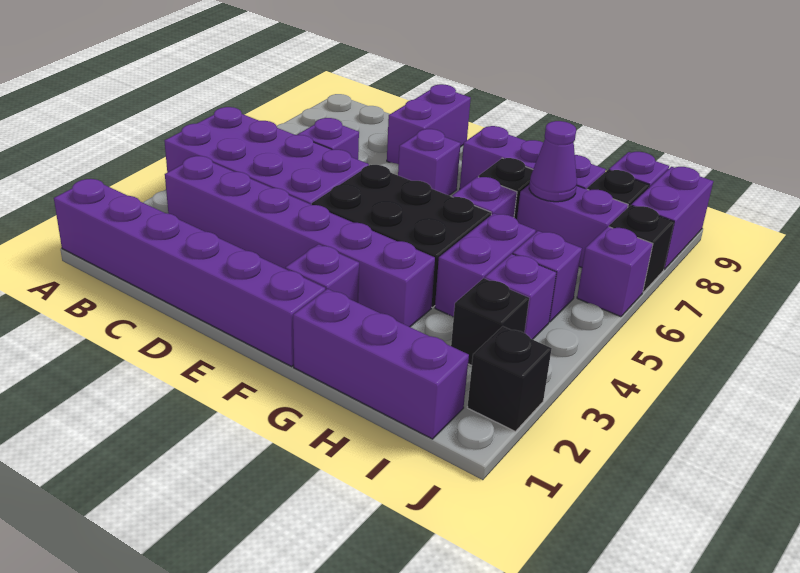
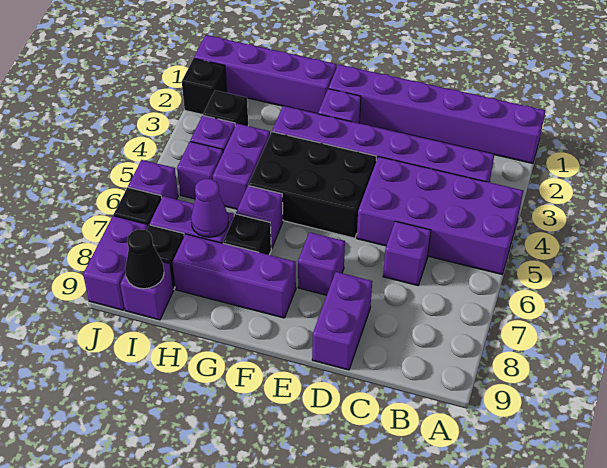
purple brick G1:I1 level 1 -> purple brick G1:J1 level 1
none -> black cone I9 level 2

